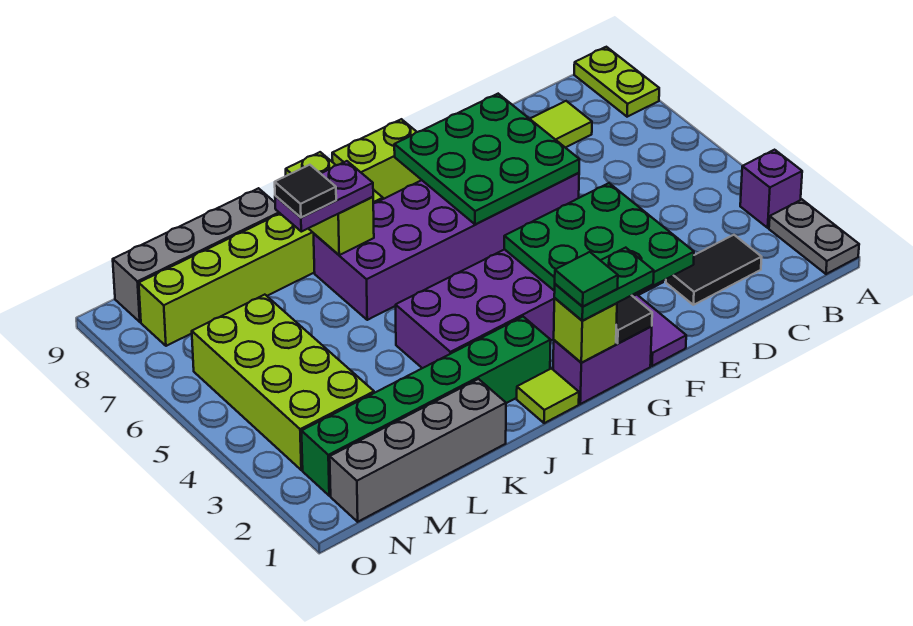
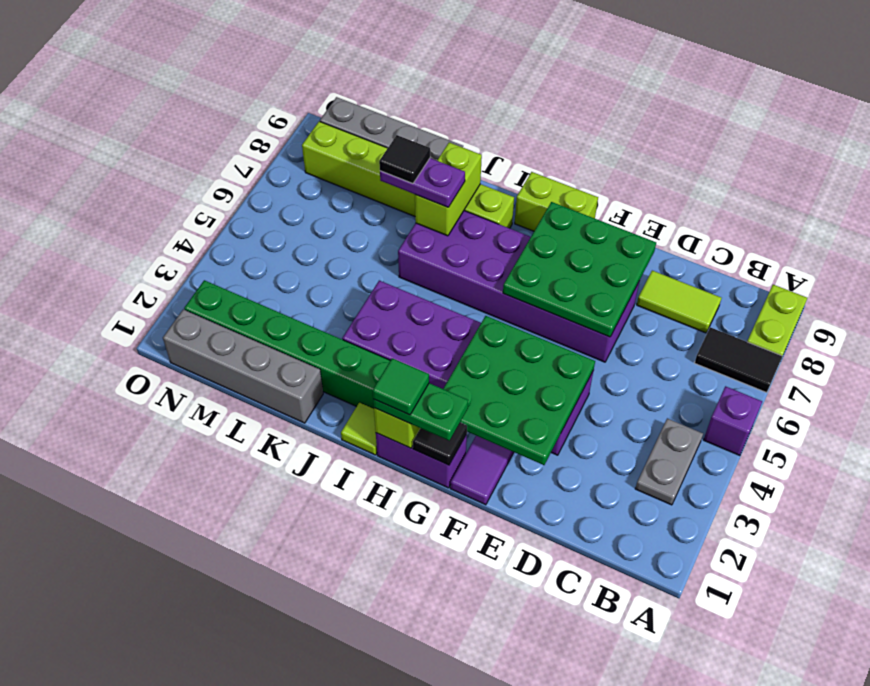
grey plate A1:A2 level 1 -> grey plate B3:B4 level 1
purple brick A3 level 1 -> purple brick A5 level 1
black tile C2:D2 level 1 -> black tile A7:B7 level 1
lime brick M3:N6 level 1 -> none

